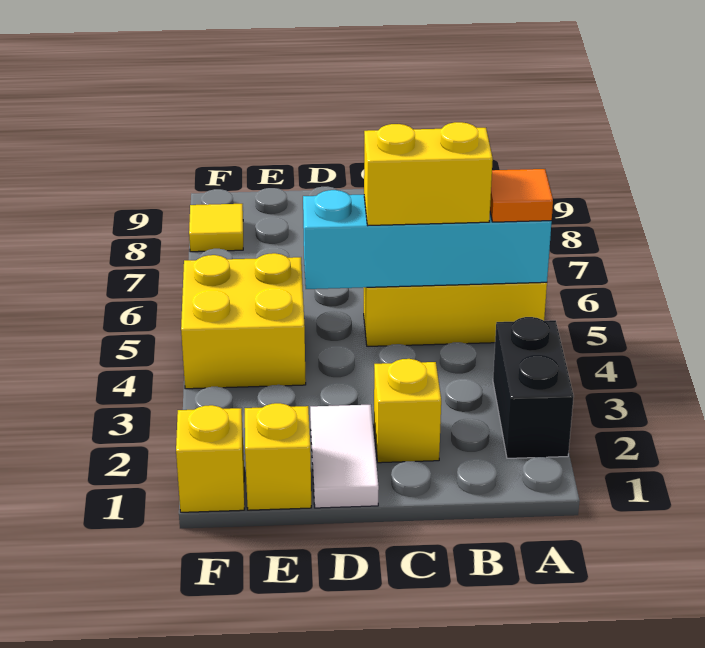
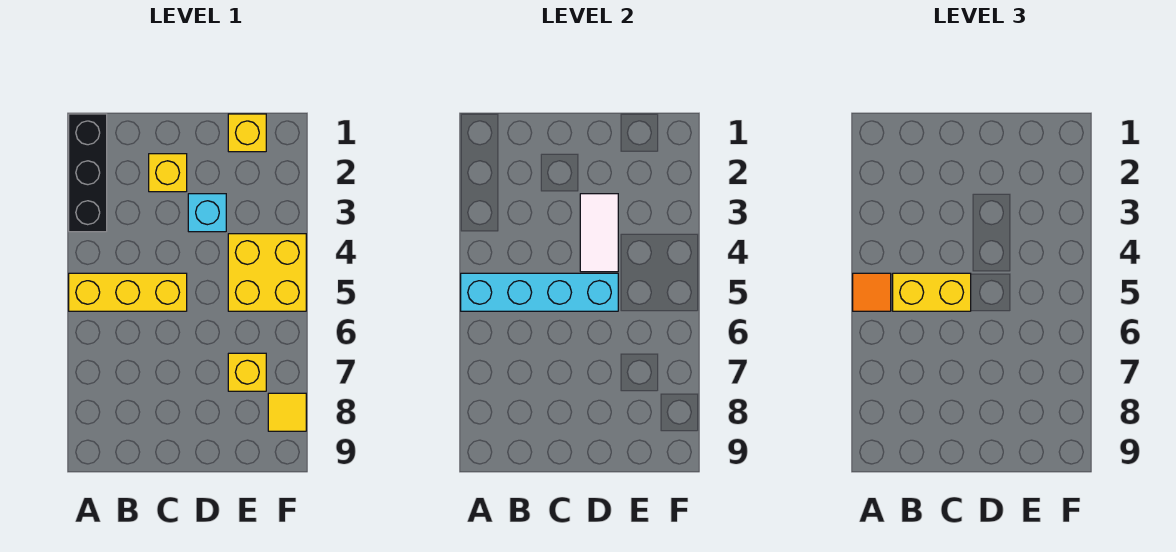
black brick A2:A3 level 1 -> black brick A1:A3 level 1
white tile D1:D2 level 1 -> white tile D3:D4 level 2
none -> cyan brick D3 level 1
yellow brick F1 level 1 -> yellow brick E7 level 1

